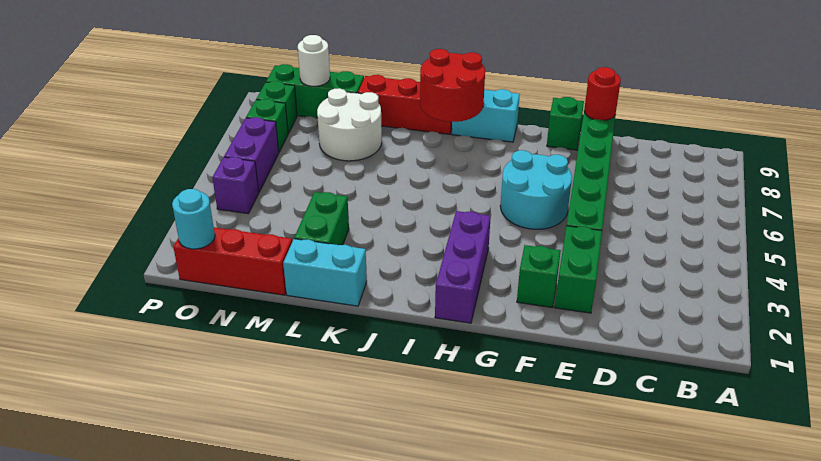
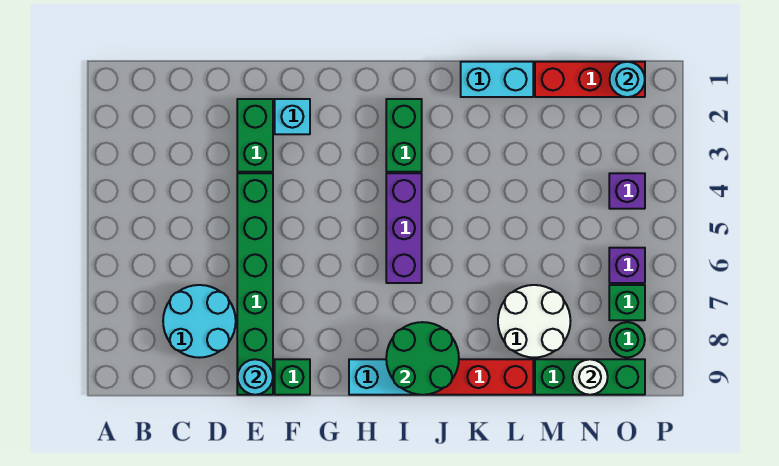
red round brick E9 level 2 -> cyan round brick E9 level 2
green brick F2 level 1 -> cyan brick F2 level 1
cyan round brick F5:G6 level 1 -> cyan round brick C7:D8 level 1
purple brick H1:H3 level 1 -> purple brick I4:I6 level 1
red round brick I8:J9 level 2 -> green round brick I8:J9 level 2
green brick L2:L3 level 1 -> green brick I2:I3 level 1
purple brick O5:O6 level 1 -> purple brick O6 level 1
green brick O8 level 1 -> green round brick O8 level 1

